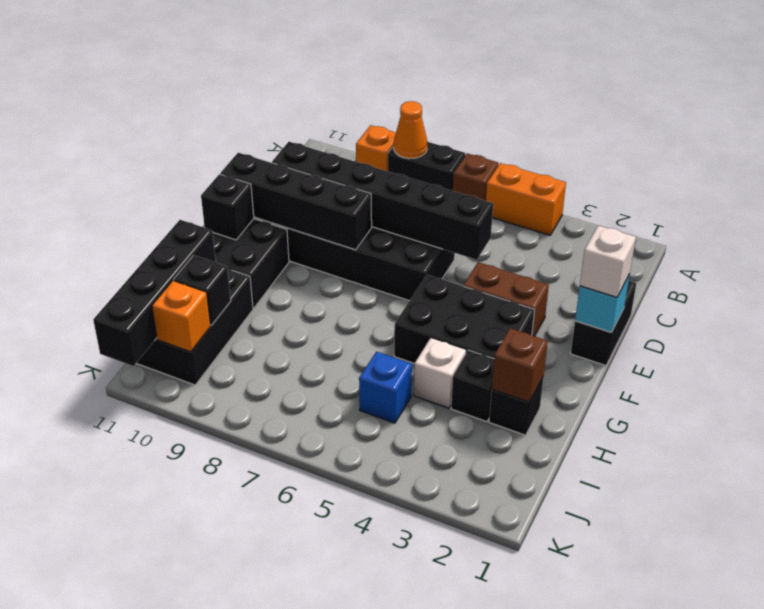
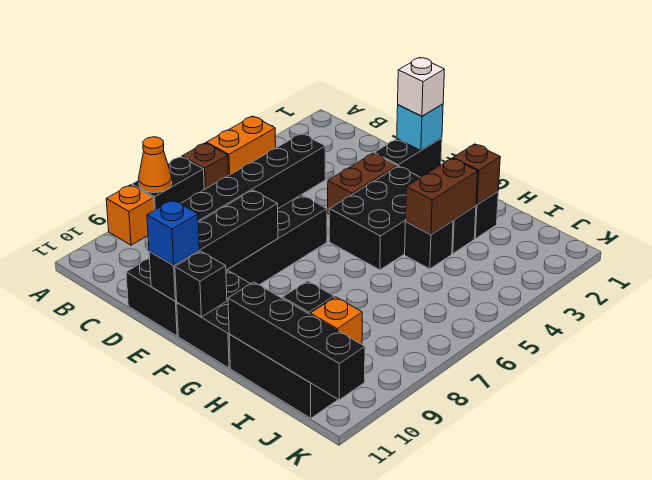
black brick D1:E1 level 1 -> black brick E1:E2 level 1
none -> brown brick H3:H4 level 2
white brick H4 level 1 -> black brick H4 level 1
blue brick I5 level 1 -> blue brick E11 level 3

